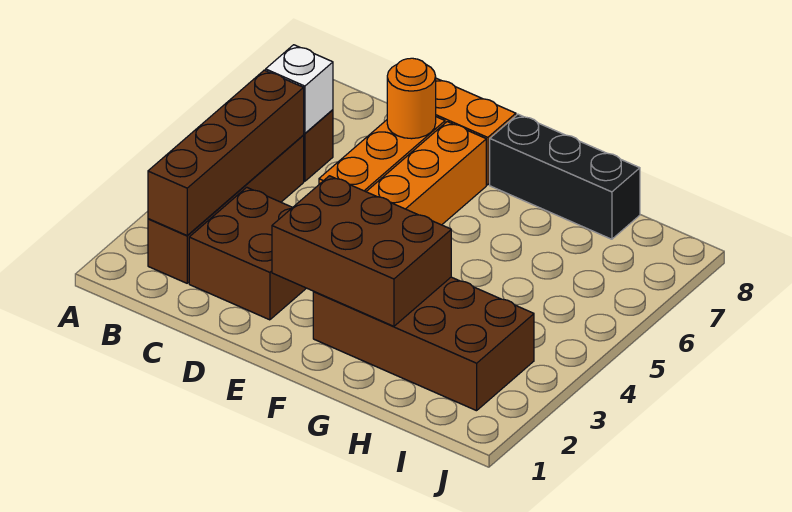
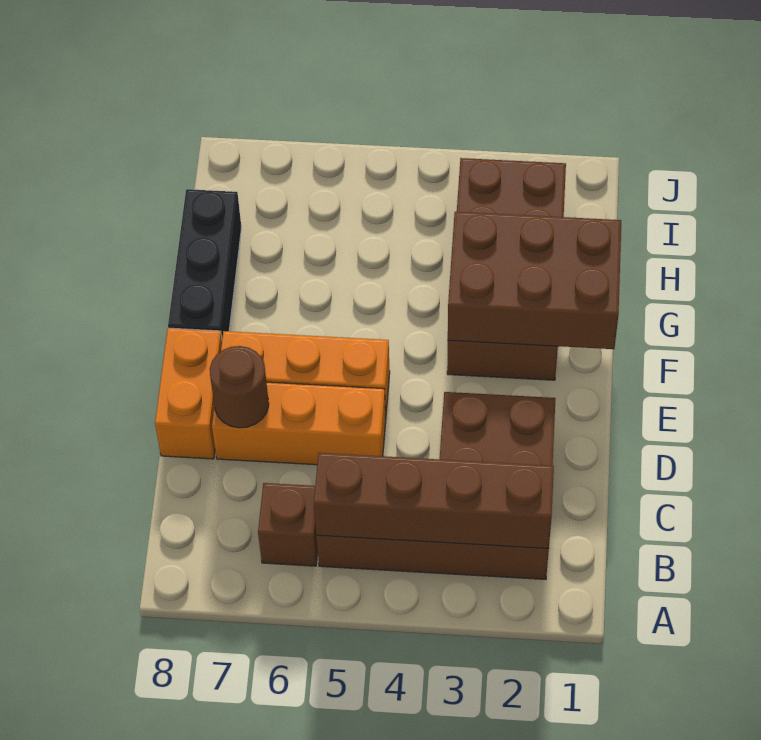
white brick B6 level 2 -> none
orange round brick D7 level 2 -> brown round brick D7 level 2
brown brick E2:G3 level 2 -> brown brick F1:G3 level 2

